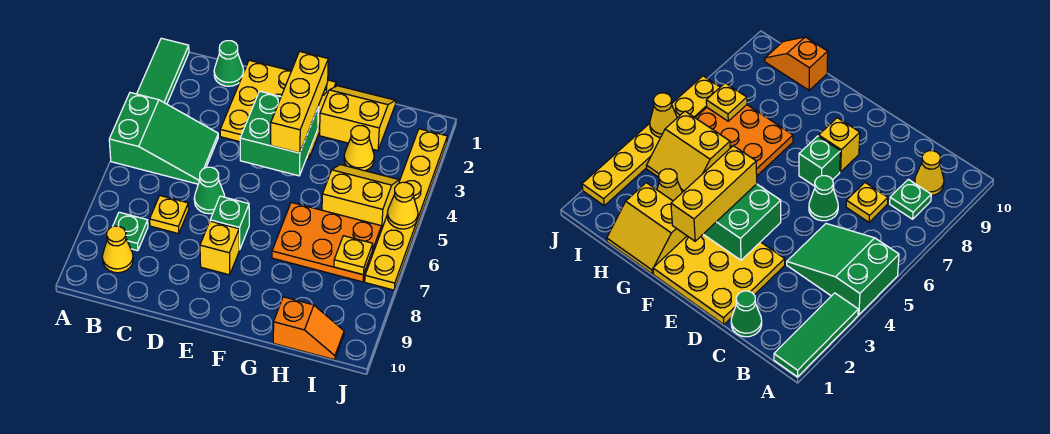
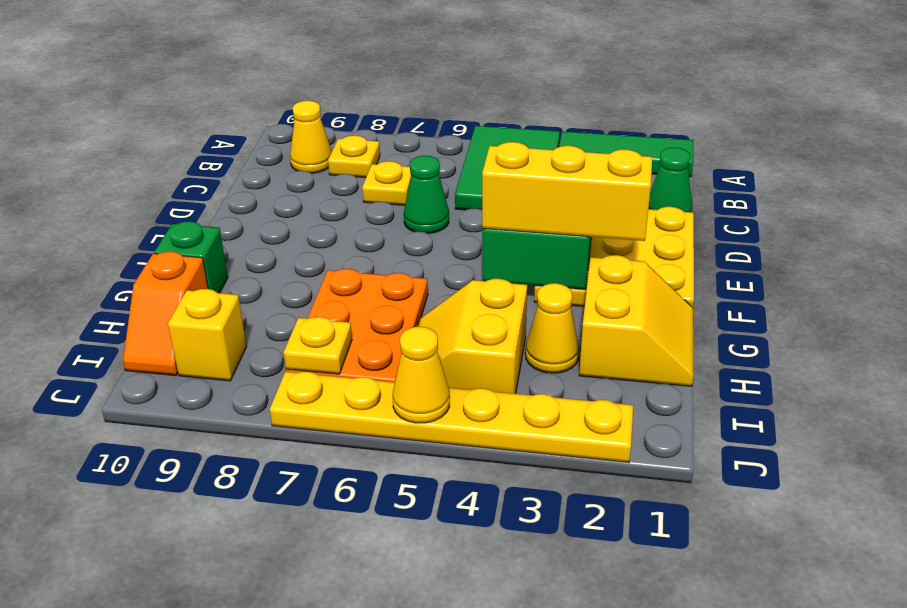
green slope A4:C5 level 1 top A -> green tile A4:C5 level 1
green plate B8 level 1 -> yellow plate B8 level 1
green brick E7 level 1 -> green brick G10 level 1
yellow brick E8 level 1 -> yellow brick I9 level 1
yellow slope H4:I5 level 1 top 5 -> yellow slope H4:I5 level 1 top 4

